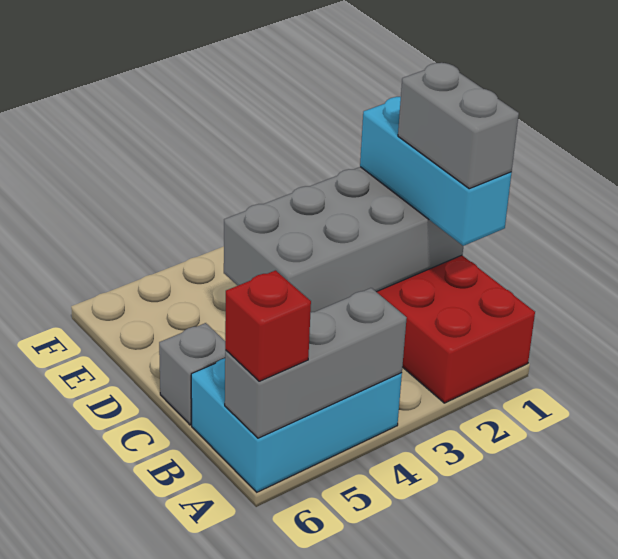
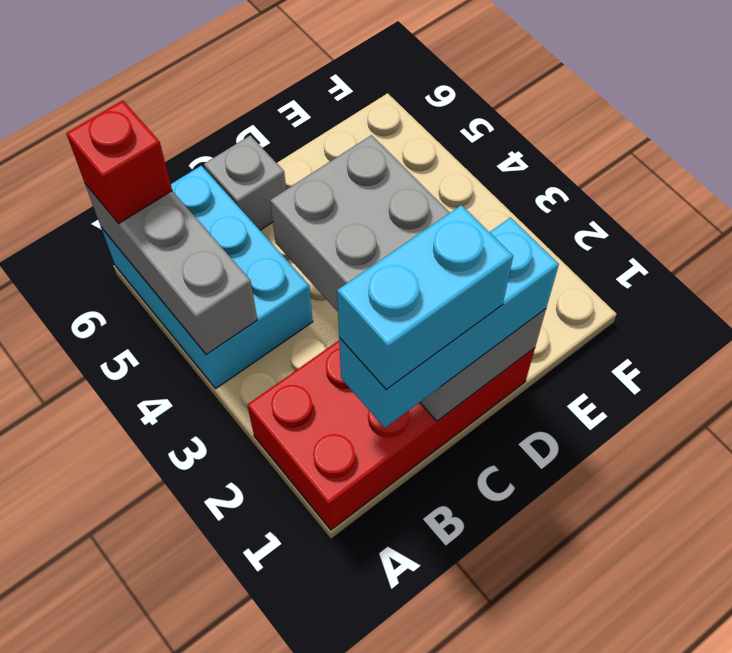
grey brick B1:C1 level 4 -> cyan brick B1:C1 level 4

